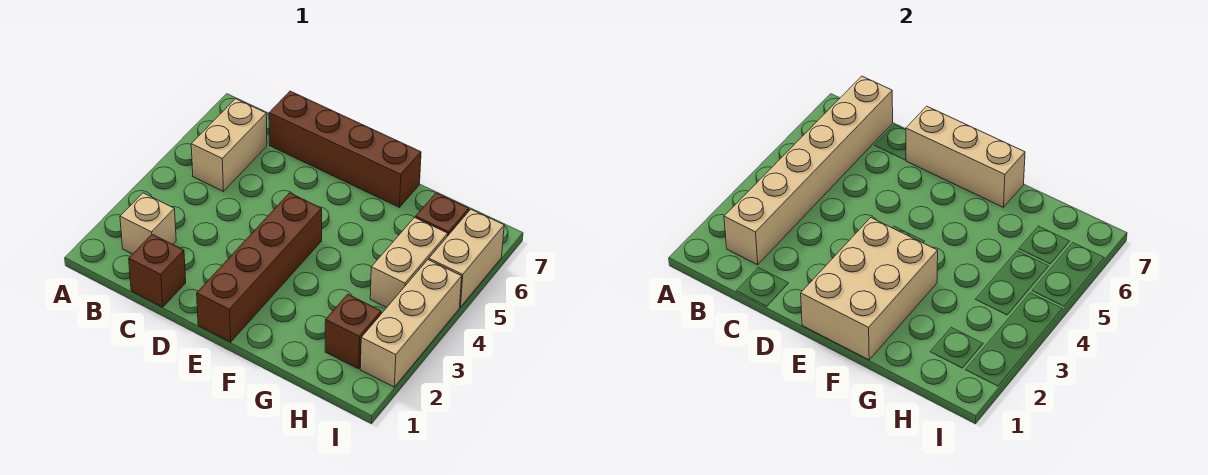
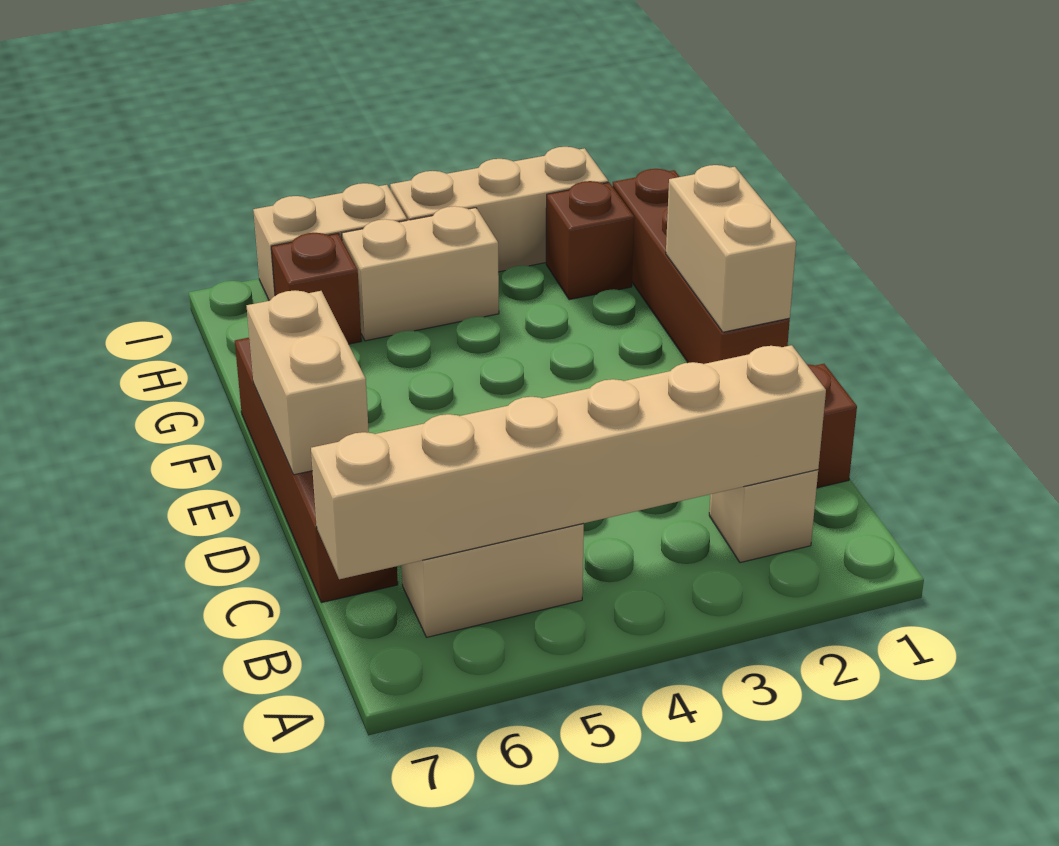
tan brick D7:F7 level 2 -> tan brick D7:E7 level 2
brown brick E1:E4 level 1 -> brown brick E1:H1 level 1
tan brick E1:F3 level 2 -> tan brick E1:F1 level 2

